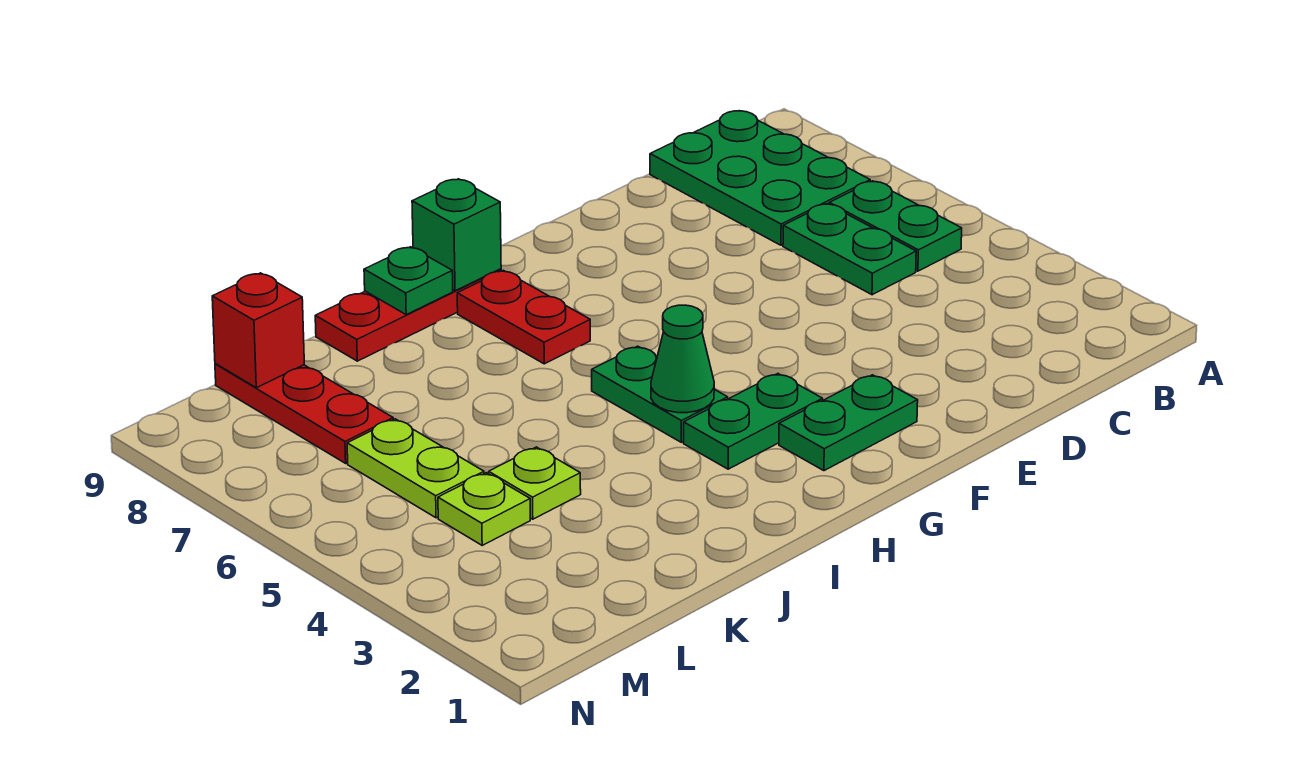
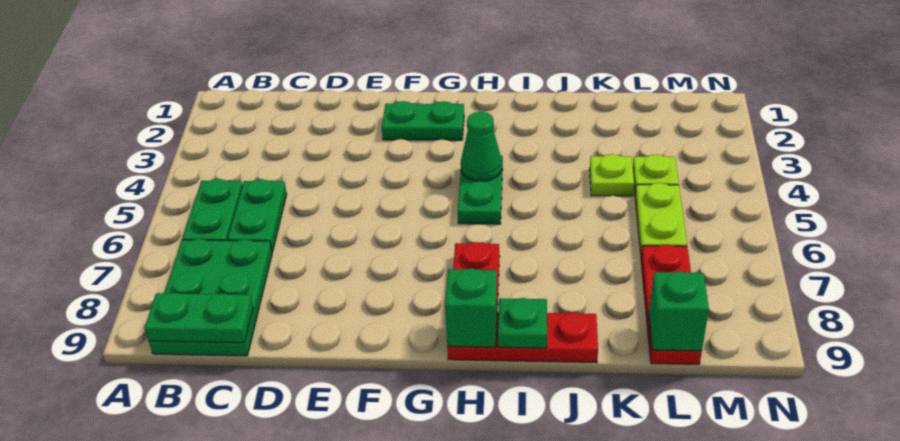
green plate G3:H3 level 1 -> green plate B9:C9 level 2
red brick L9 level 2 -> green brick L9 level 2

